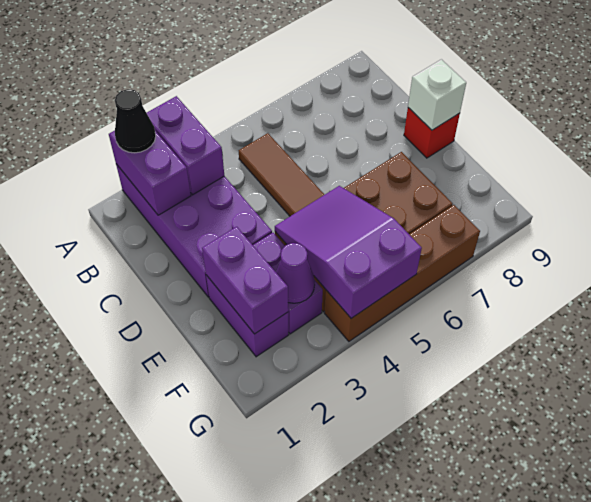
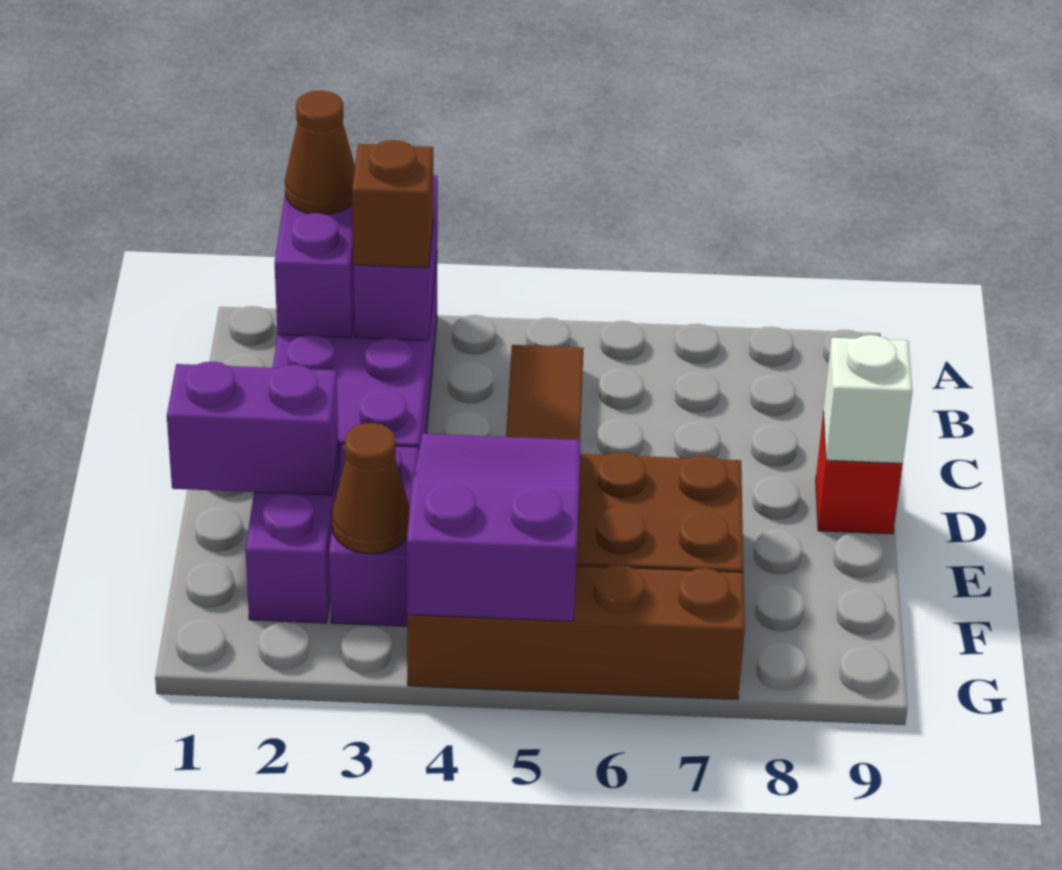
black cone A2 level 3 -> brown cone A2 level 3
none -> brown brick B3 level 3
purple brick E2:F2 level 2 -> purple brick E1:E2 level 2
purple cone F3 level 2 -> brown cone F3 level 2

